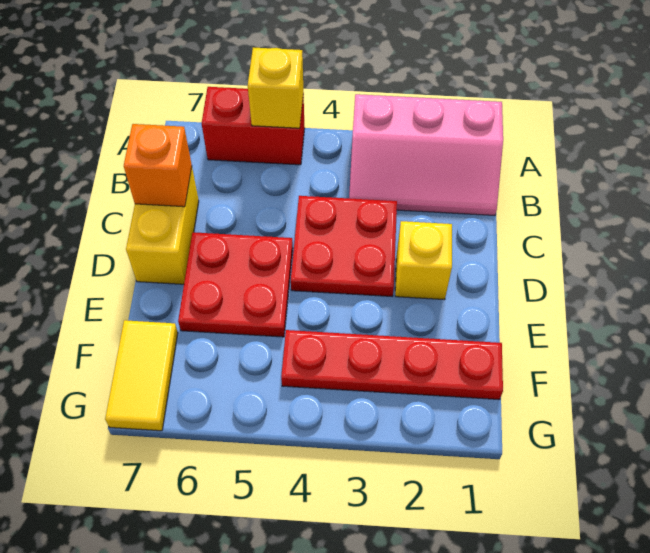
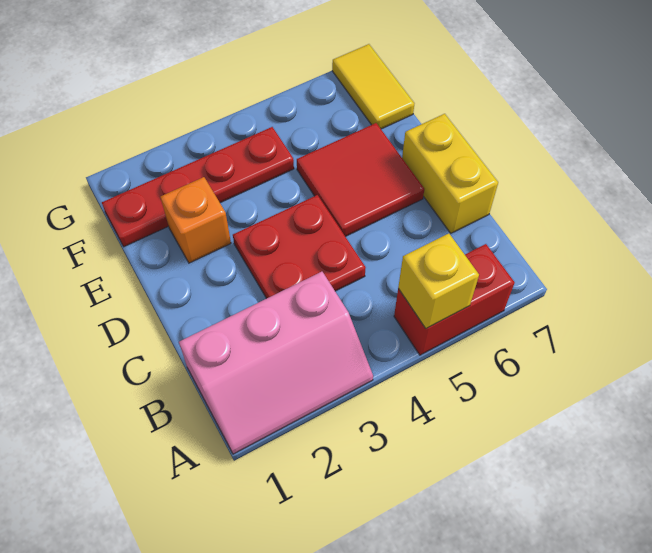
pink slope A1:B3 level 1 top A -> pink slope A1:B3 level 1 top B
orange brick C7 level 2 -> orange brick E2 level 1
yellow brick D2 level 1 -> none
red plate D5:E6 level 1 -> red tile D5:E6 level 1

